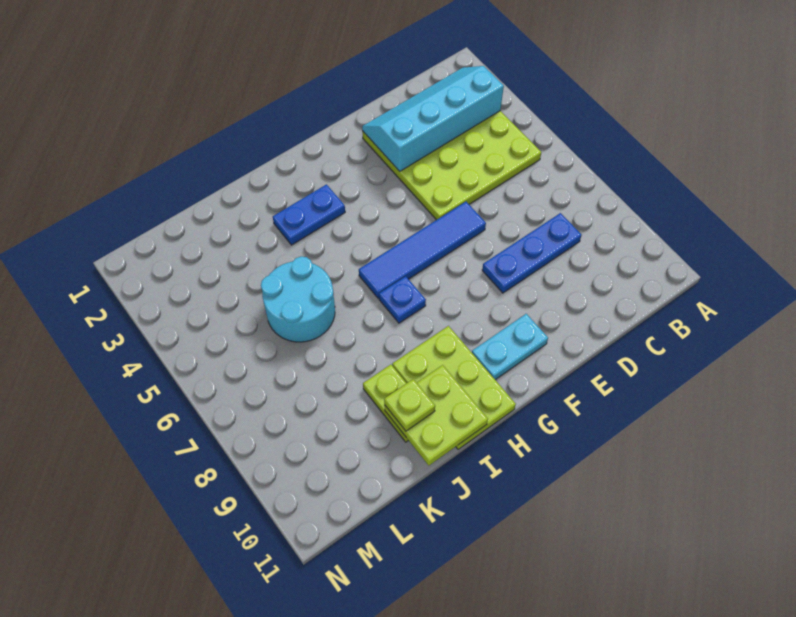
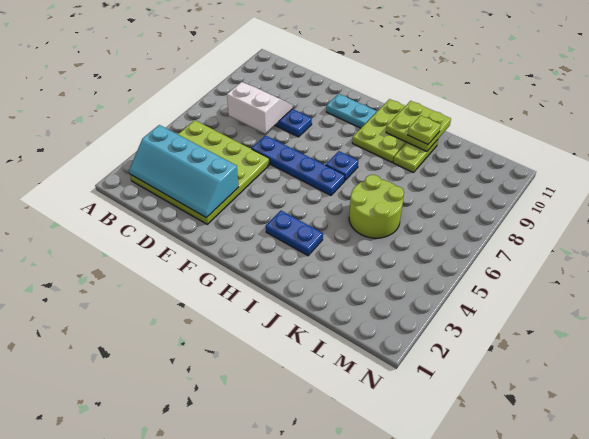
none -> white slope C7:D8 level 2 top 7
blue tile E6:H6 level 1 -> blue plate E6:H6 level 1
cyan round brick J5:K6 level 1 -> lime round brick J5:K6 level 1

